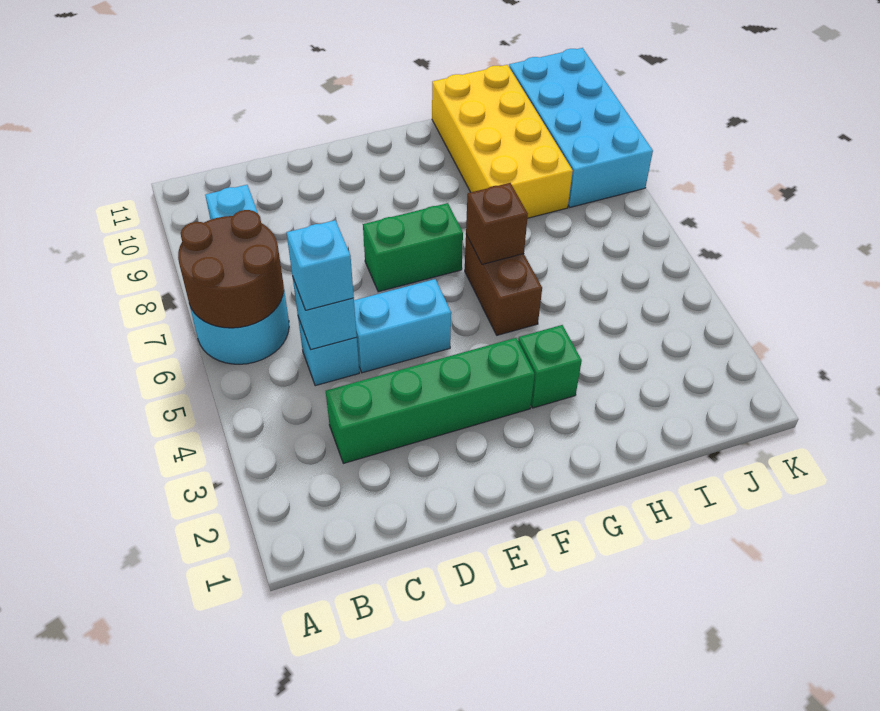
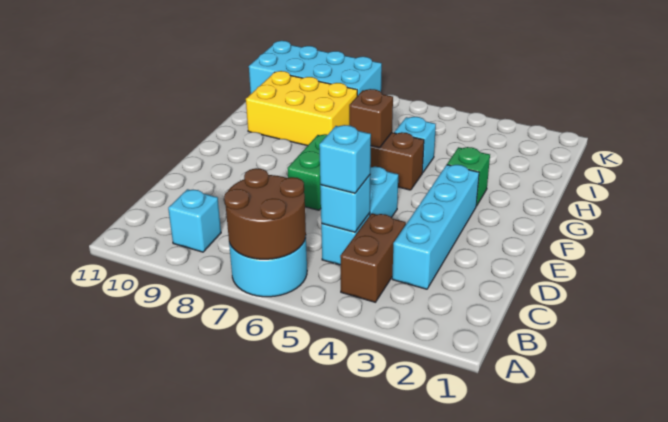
none -> brown brick B4:C4 level 1
green brick C3:F3 level 1 -> cyan brick C3:F3 level 1
none -> cyan brick H5 level 1
yellow brick H8:I11 level 1 -> yellow brick H8:I10 level 1

